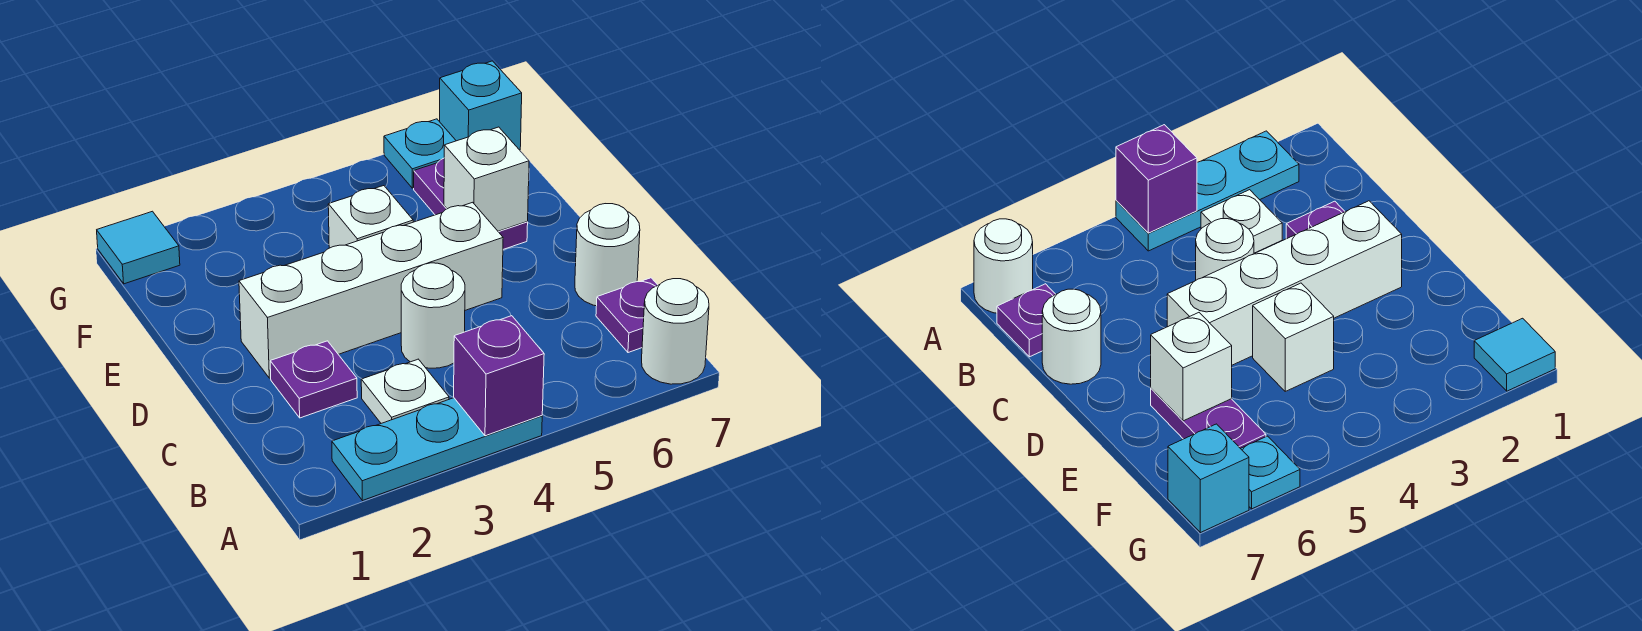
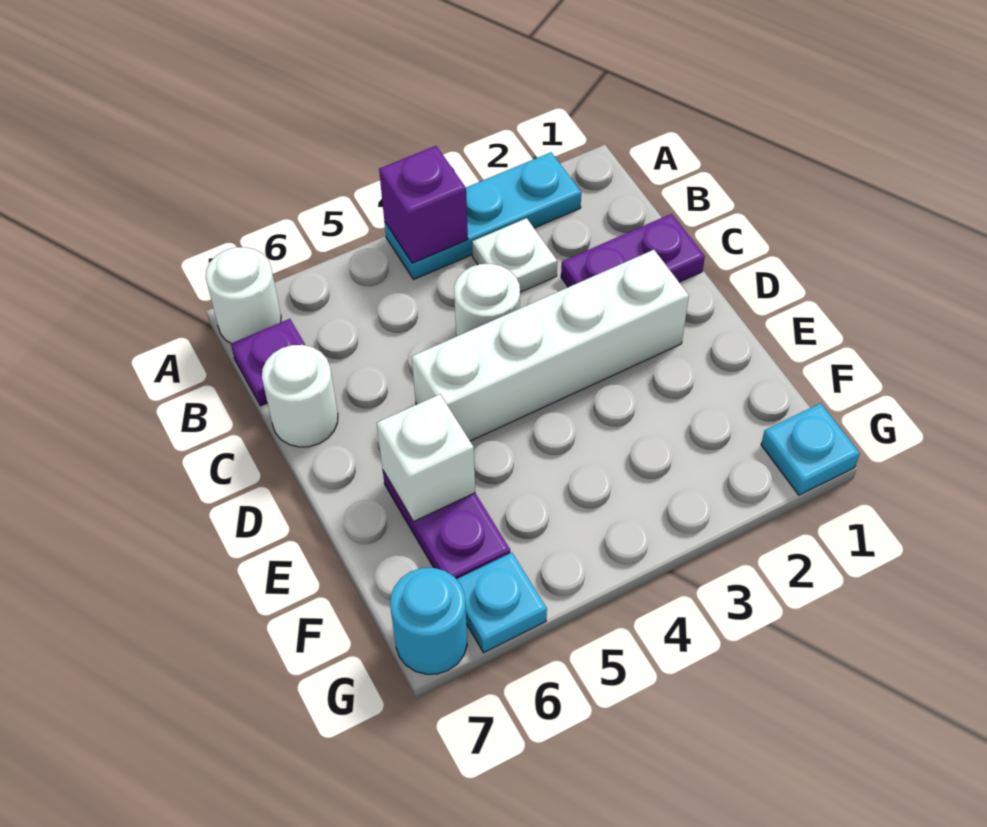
purple plate C2 level 1 -> purple plate C1:C2 level 1
white brick E4 level 1 -> none
cyan tile G1 level 1 -> cyan plate G1 level 1
cyan brick G7 level 1 -> cyan round brick G7 level 1

